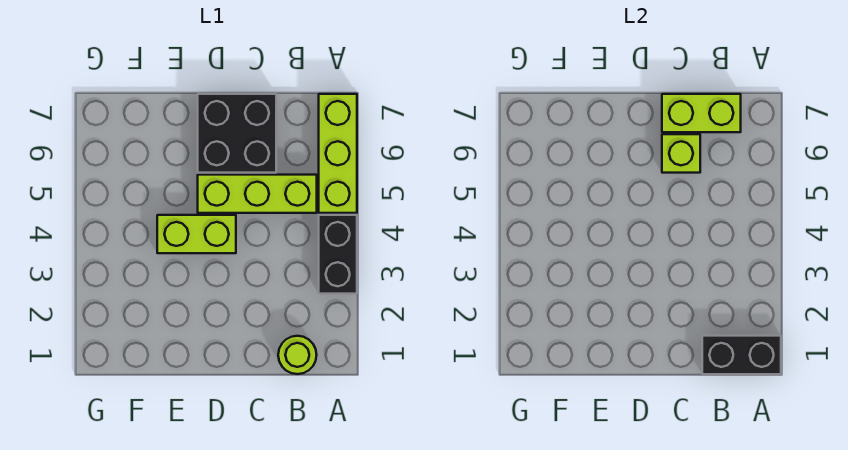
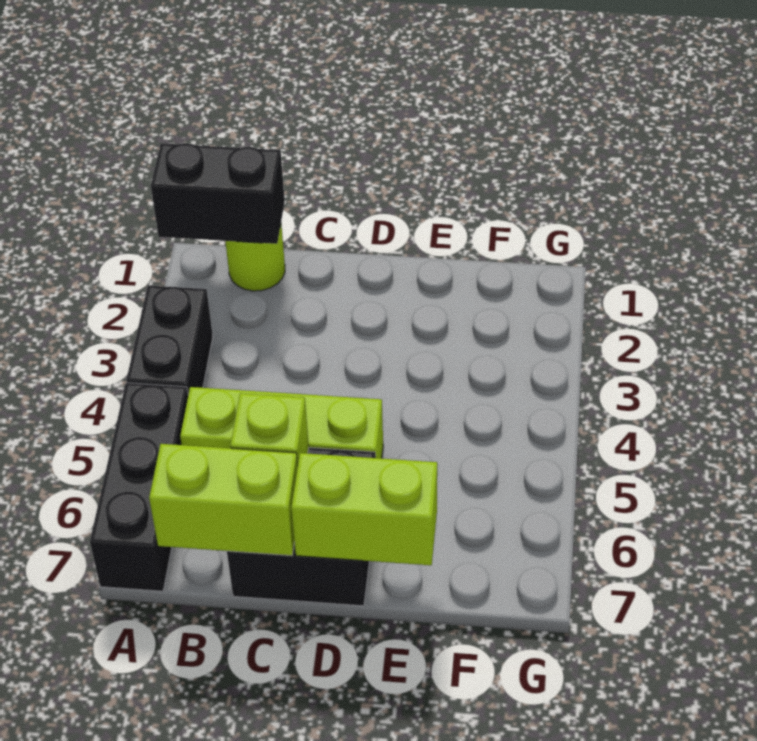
lime brick A5:A7 level 1 -> black brick A5:A7 level 1
lime brick D4:E4 level 1 -> lime brick D7:E7 level 2

